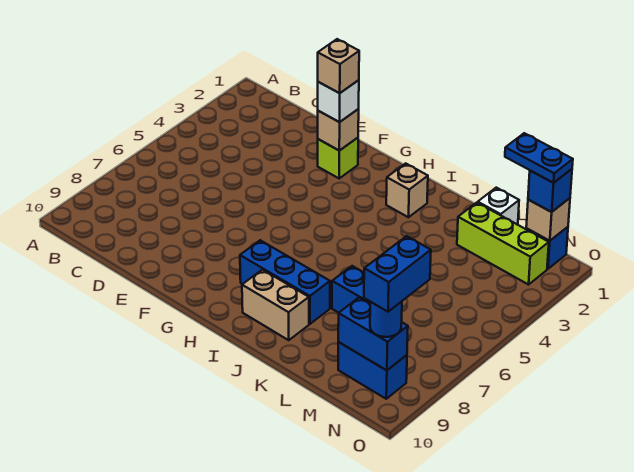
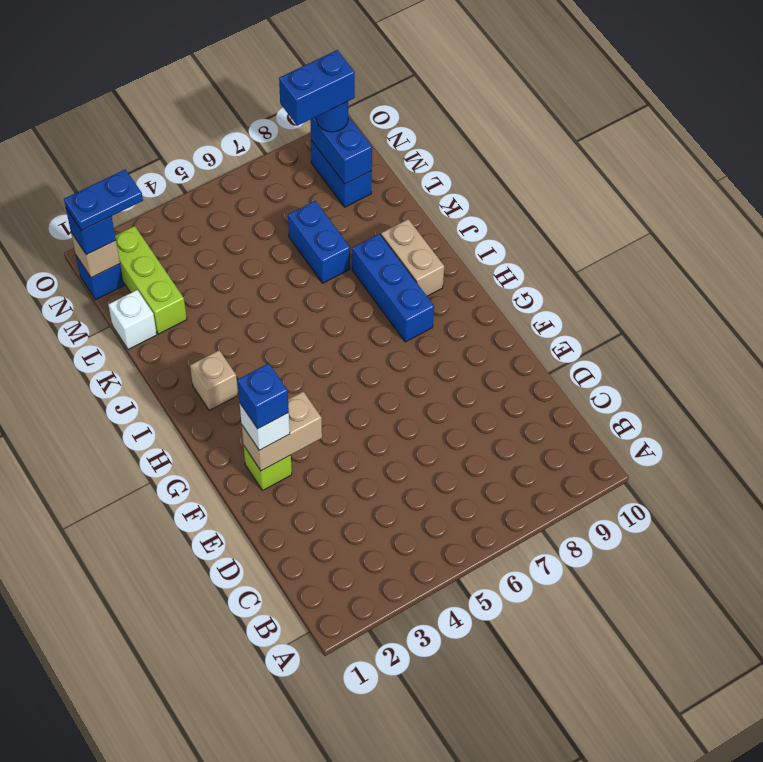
tan brick F2 level 2 -> tan brick F2:F3 level 2
tan brick F2 level 4 -> blue brick F2 level 4
blue plate M1:N1 level 4 -> blue plate N1:N2 level 4

